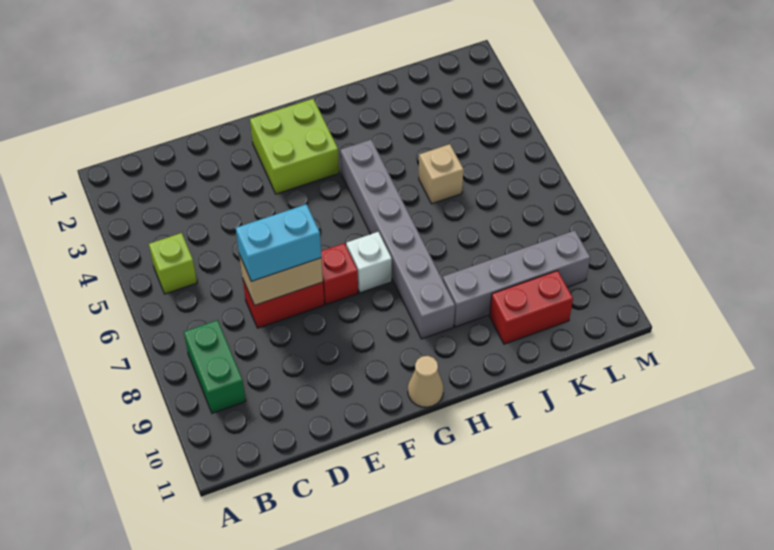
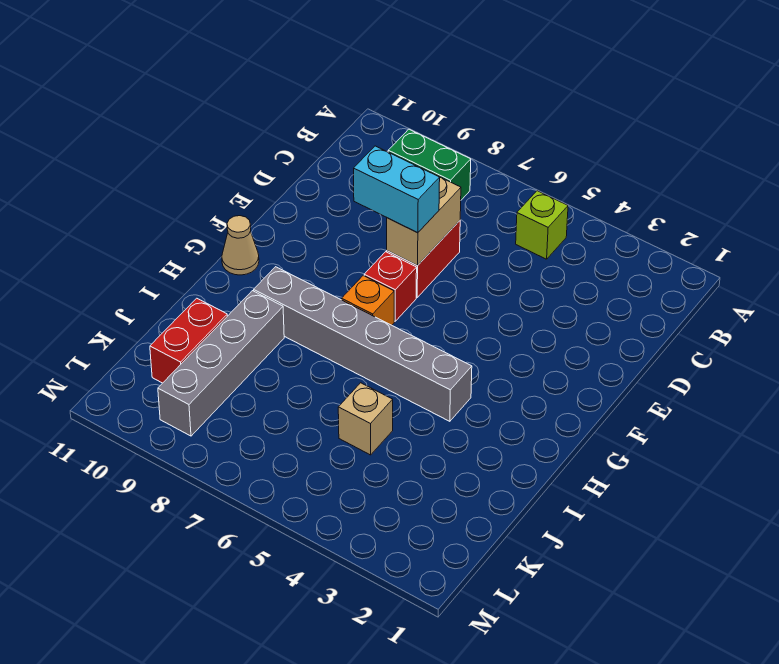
cyan brick D7:E7 level 3 -> cyan brick E7:E8 level 3
lime brick F2:G3 level 1 -> none
white brick G7 level 1 -> orange brick G7 level 1

